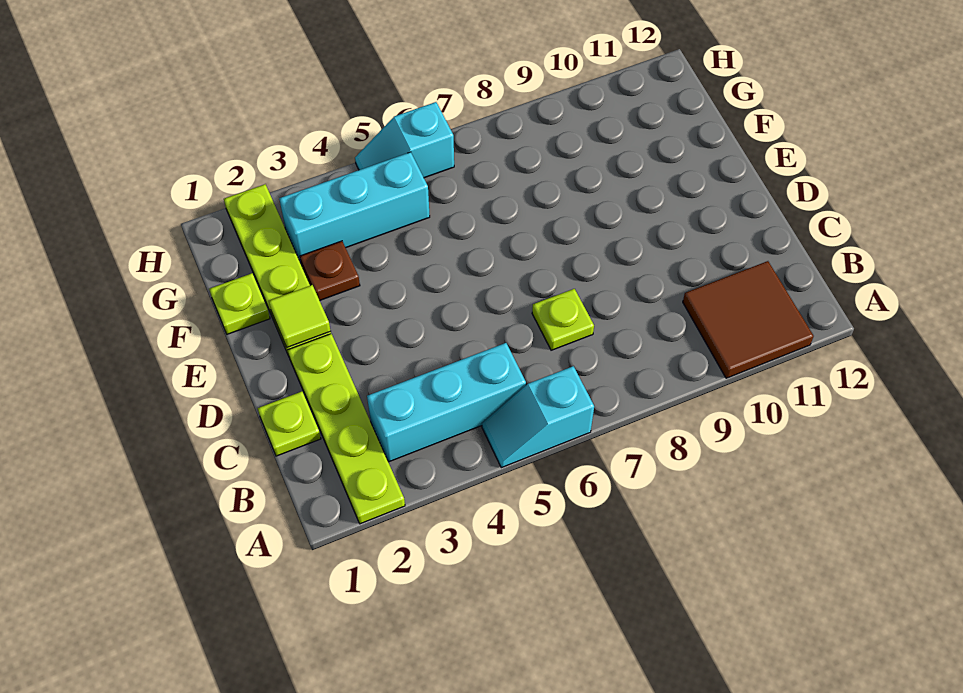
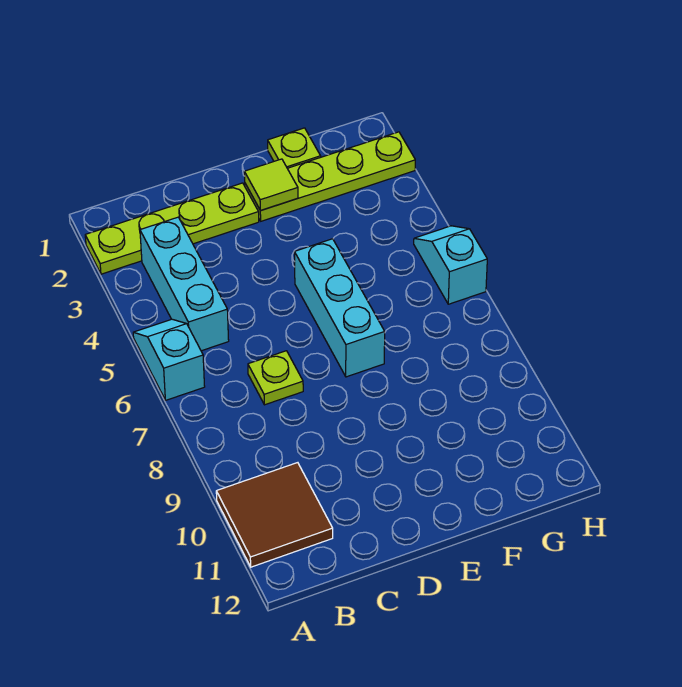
lime plate C1 level 1 -> none
brown plate F3 level 1 -> none
cyan brick G3:G5 level 1 -> cyan brick E5:E7 level 1

